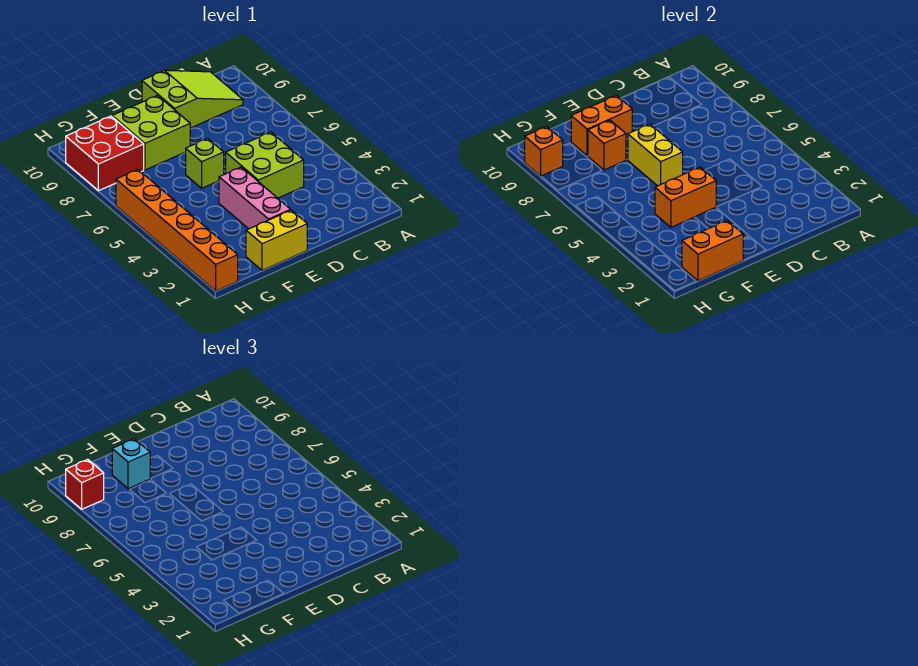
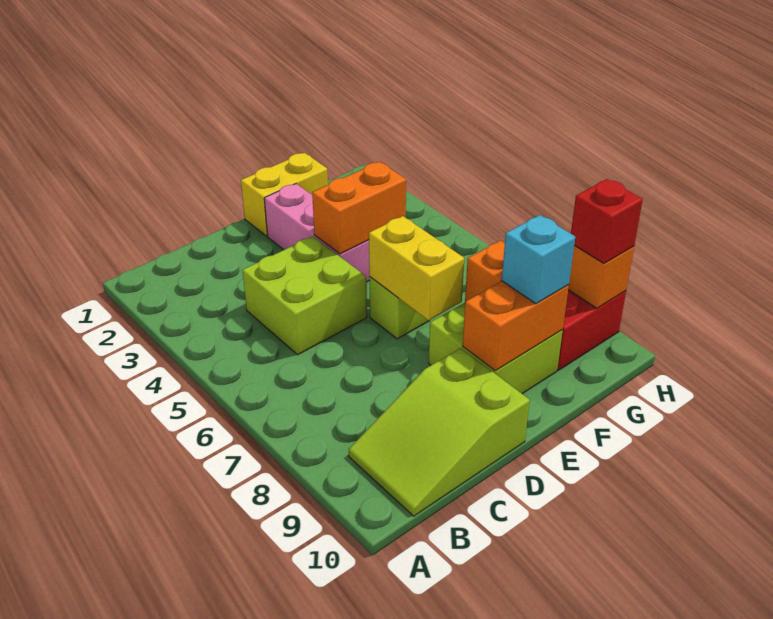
orange brick F1:G1 level 2 -> none
orange brick H1:H6 level 1 -> none

